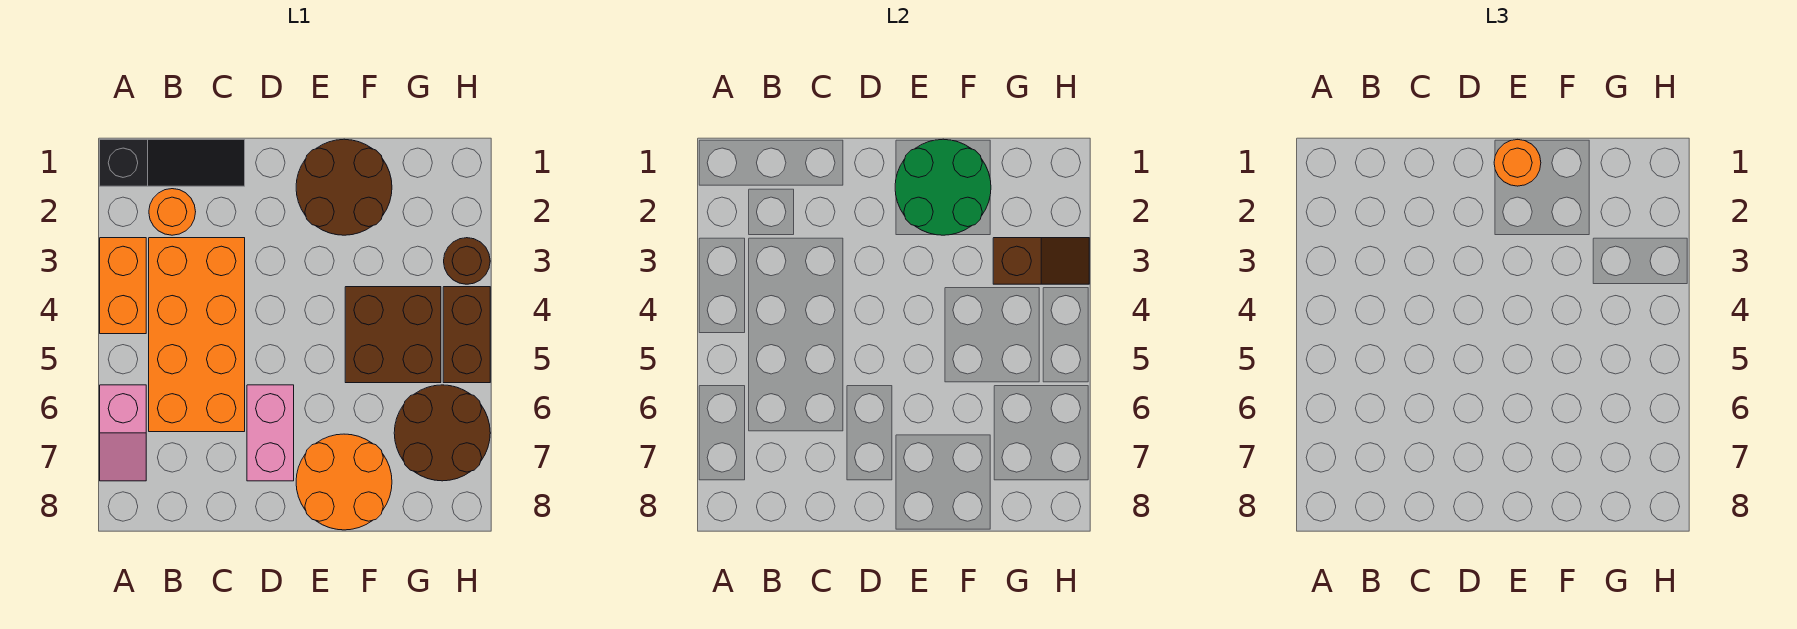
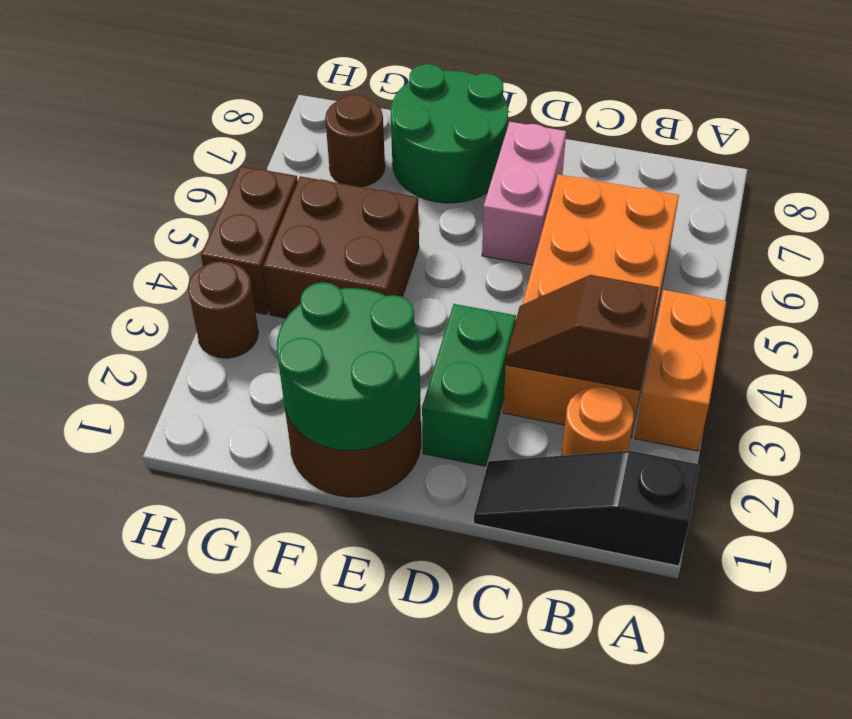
pink slope A6:A7 level 1 top 6 -> none
none -> green brick D2:D3 level 1
orange round brick E1 level 3 -> none
orange round brick E7:F8 level 1 -> green round brick E7:F8 level 1
brown slope G3:H3 level 2 top G -> brown slope B3:C3 level 2 top B
brown round brick G6:H7 level 1 -> brown round brick G7 level 1

